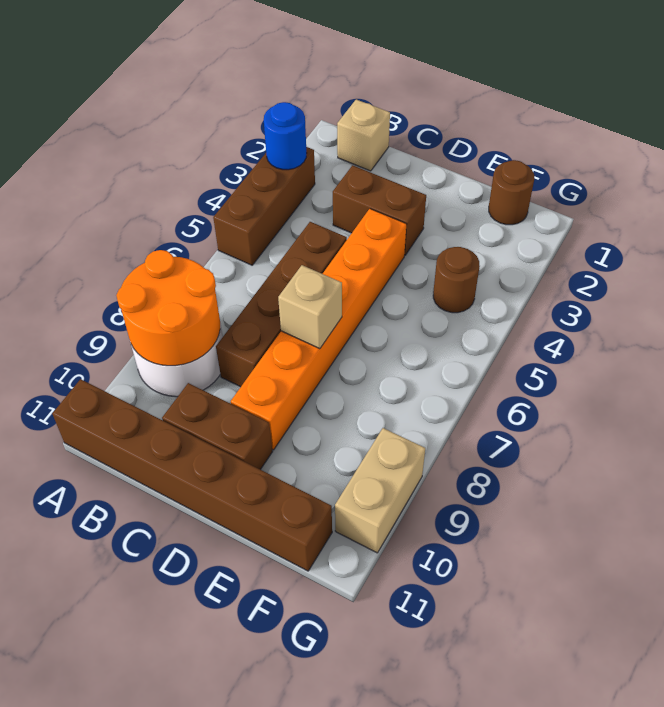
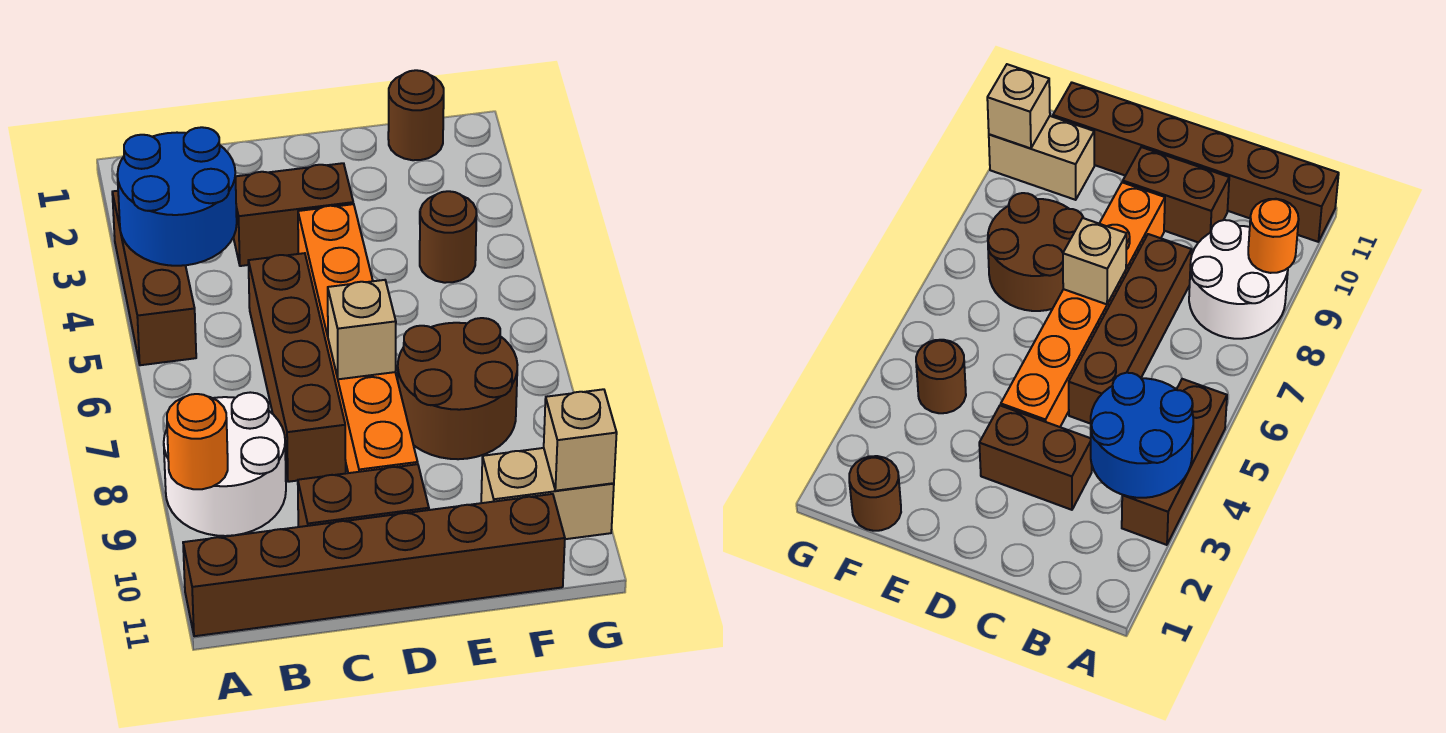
blue round brick A3 level 2 -> blue round brick A3:B4 level 2
orange round brick A8:B9 level 2 -> orange round brick A9 level 2
tan brick B1 level 1 -> tan brick G10 level 2
none -> brown round brick E7:F8 level 1
tan brick G9:G10 level 1 -> tan brick F10:G10 level 1

